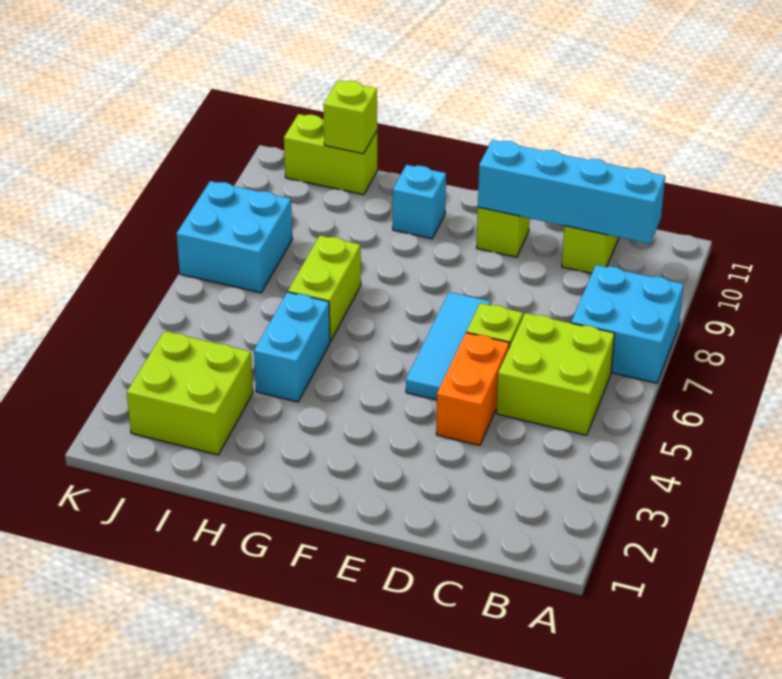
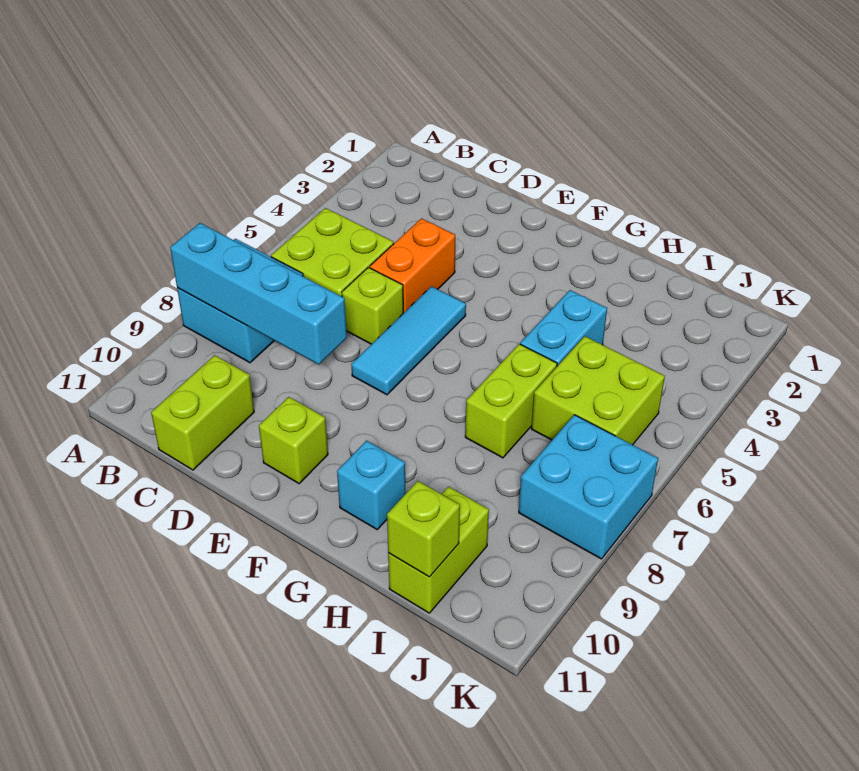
cyan brick B10:E10 level 2 -> cyan brick A8:D8 level 2
lime brick I2:J3 level 1 -> lime brick I5:J6 level 1
lime brick I11:J11 level 1 -> lime brick I10:I11 level 1

